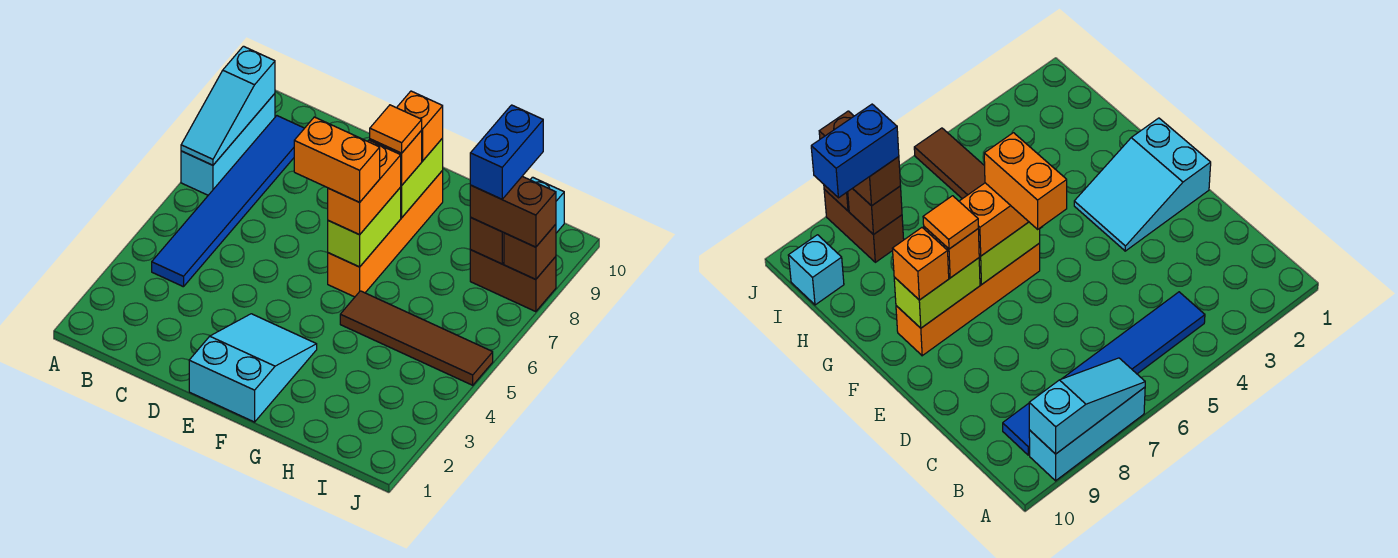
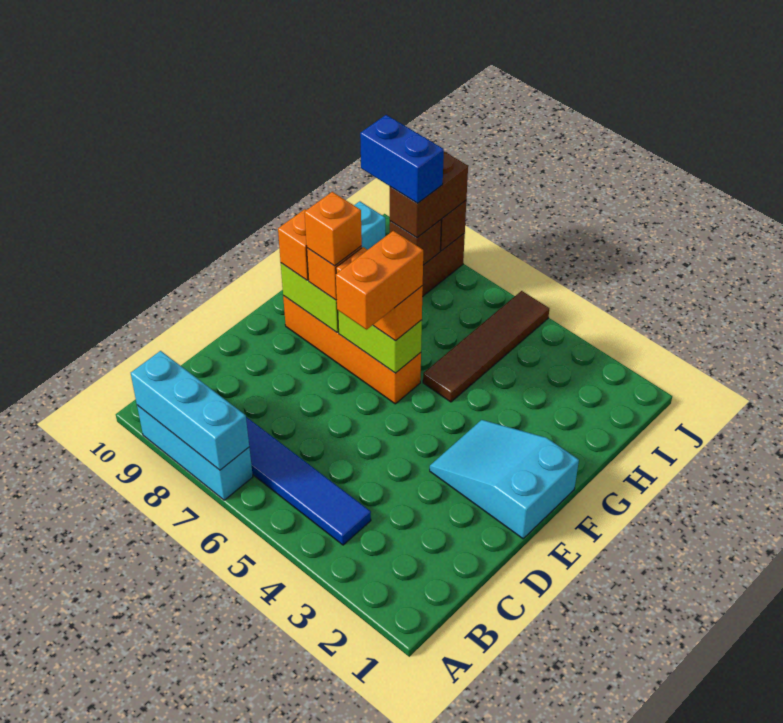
cyan slope A7:A9 level 2 top 9 -> cyan brick A7:A9 level 2
orange tile F8 level 4 -> orange brick F8 level 4

